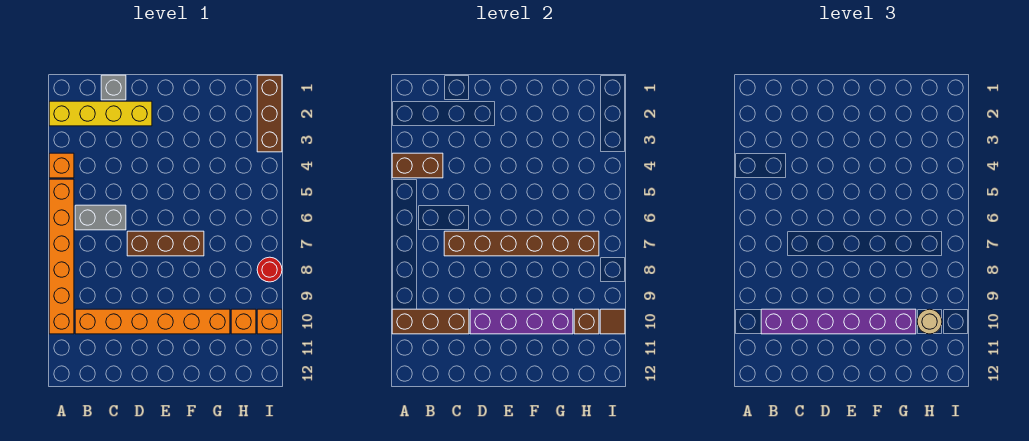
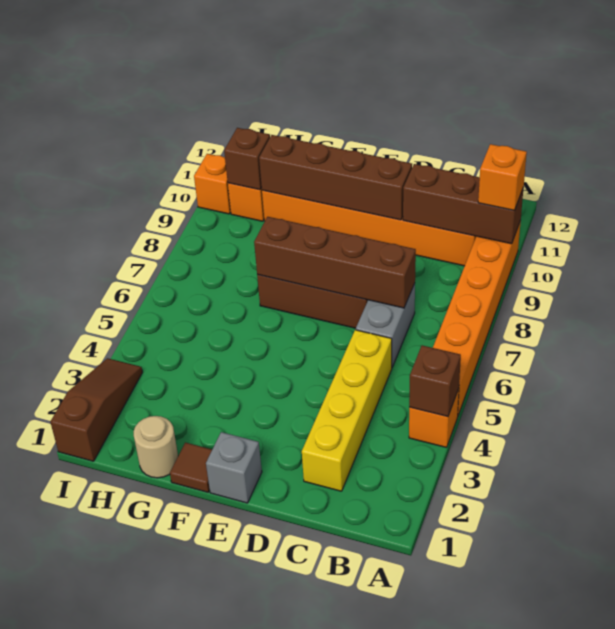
yellow brick A2:D2 level 1 -> yellow brick C2:C5 level 1
brown brick A4:B4 level 2 -> brown brick A4 level 2
none -> orange brick A10 level 3
grey brick B6:C6 level 1 -> grey brick C6:C7 level 1
purple brick B10:G10 level 3 -> none
grey brick C1 level 1 -> grey brick E1 level 1
brown brick C7:H7 level 2 -> brown brick C7:F7 level 2
purple brick D10:G10 level 2 -> brown brick D10:G10 level 2
tan round brick H10 level 3 -> tan round brick G1 level 1
brown brick I1:I3 level 1 -> brown slope I1:I3 level 1 top 1
red round brick I8 level 1 -> none
brown tile I10 level 2 -> brown tile F1 level 1

